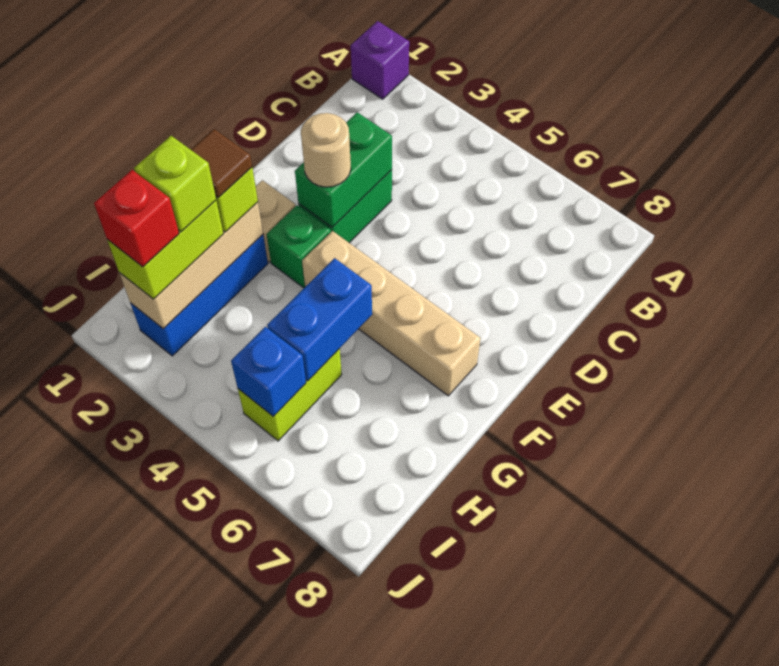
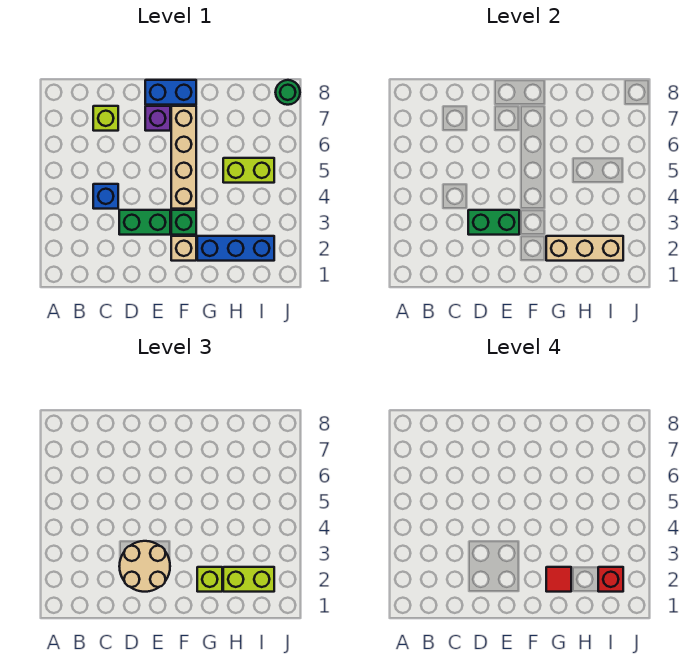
purple brick A1 level 1 -> purple brick E7 level 1
tan round brick E3 level 3 -> tan round brick D2:E3 level 3
brown tile G2 level 4 -> red tile G2 level 4
blue brick G5:H5 level 2 -> blue brick E8:F8 level 1
lime brick H2 level 4 -> lime brick C7 level 1
blue brick I5 level 2 -> blue brick C4 level 1
none -> green round brick J8 level 1

